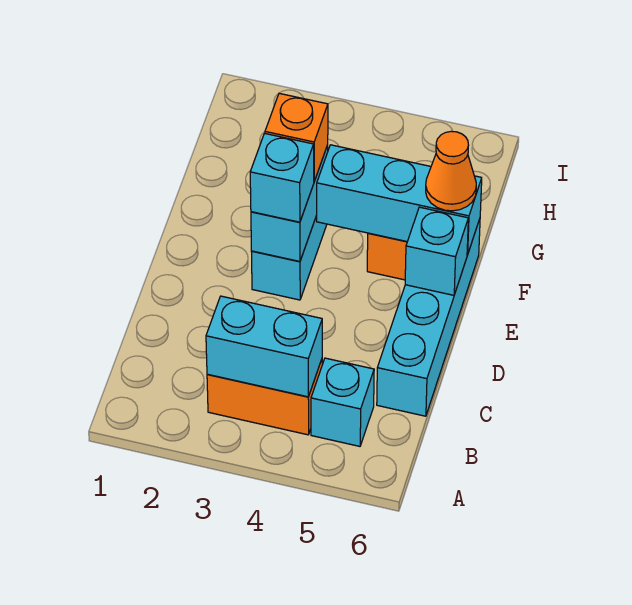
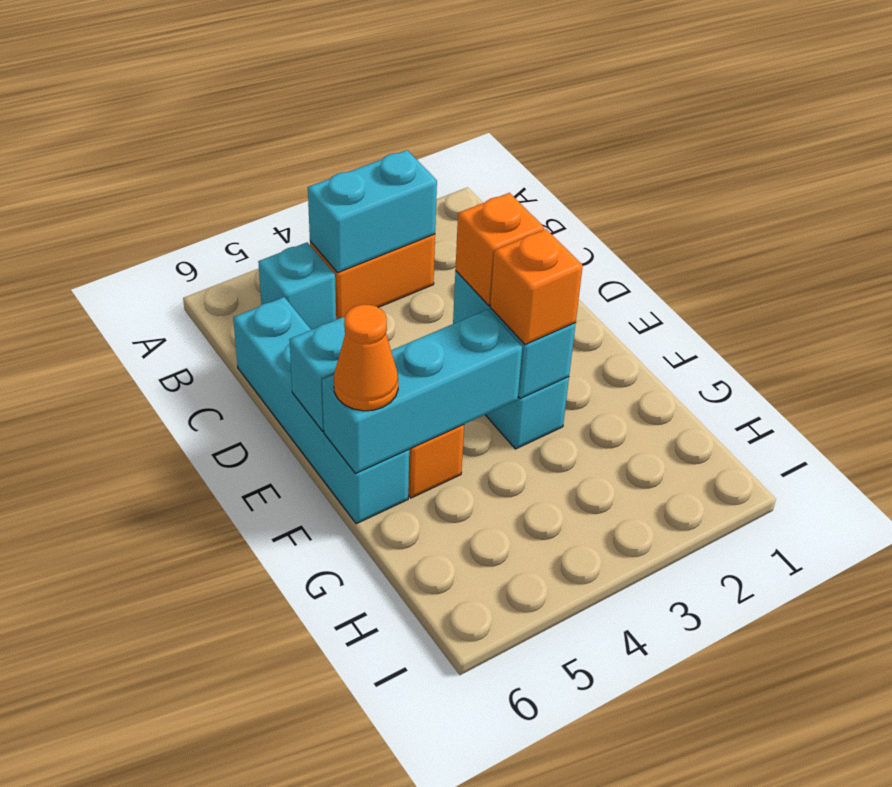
cyan brick E3 level 3 -> orange brick E3 level 3

